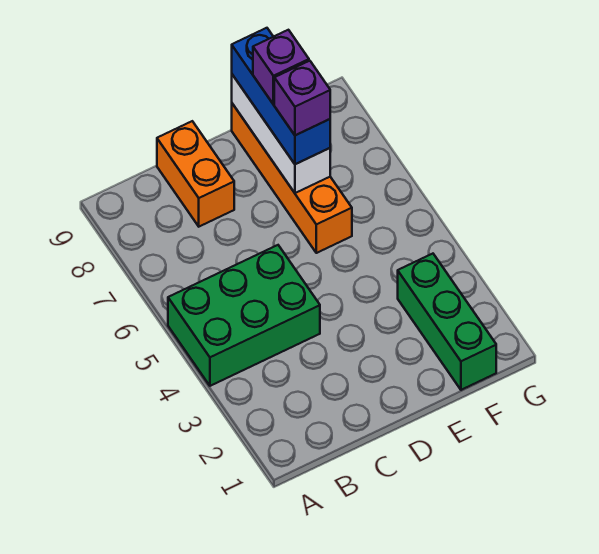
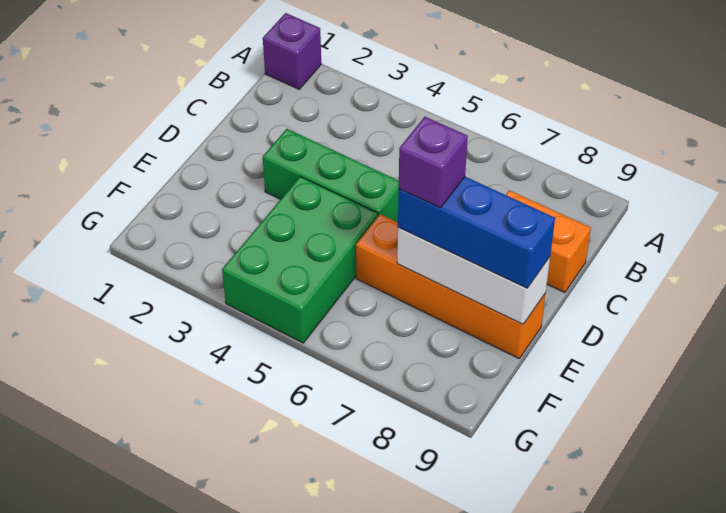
green brick A4:C5 level 1 -> green brick E4:G5 level 1
purple brick E8 level 4 -> purple brick A1 level 1
green brick F1:F3 level 1 -> green brick D3:D5 level 1

